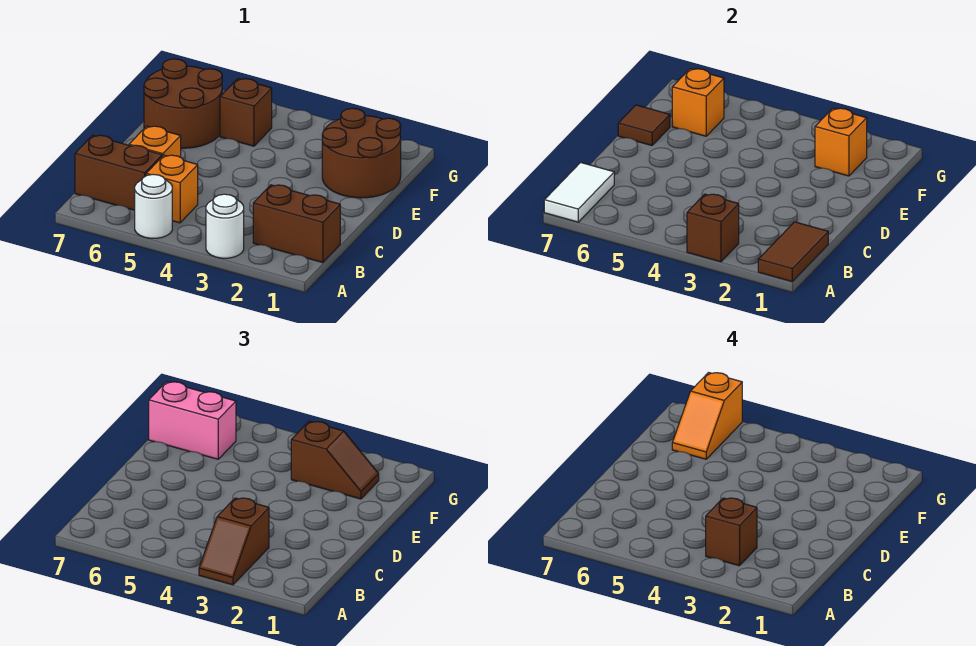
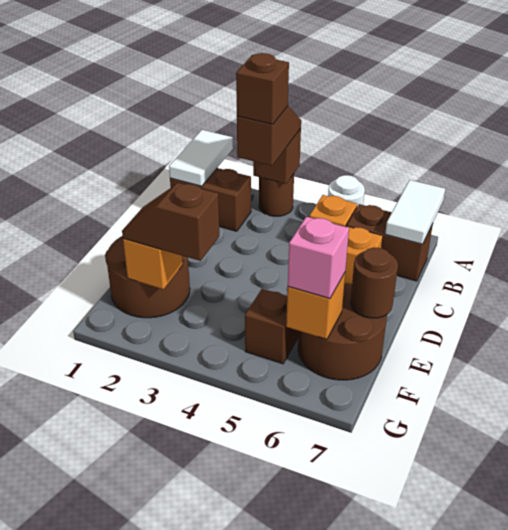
brown tile A1:B1 level 2 -> white tile A1:B1 level 2
white round brick A3 level 1 -> brown round brick A3 level 1
brown tile E7 level 2 -> brown round brick E7 level 2
pink brick F6:F7 level 3 -> pink brick F6 level 3
orange slope F6:G6 level 4 top G -> none

